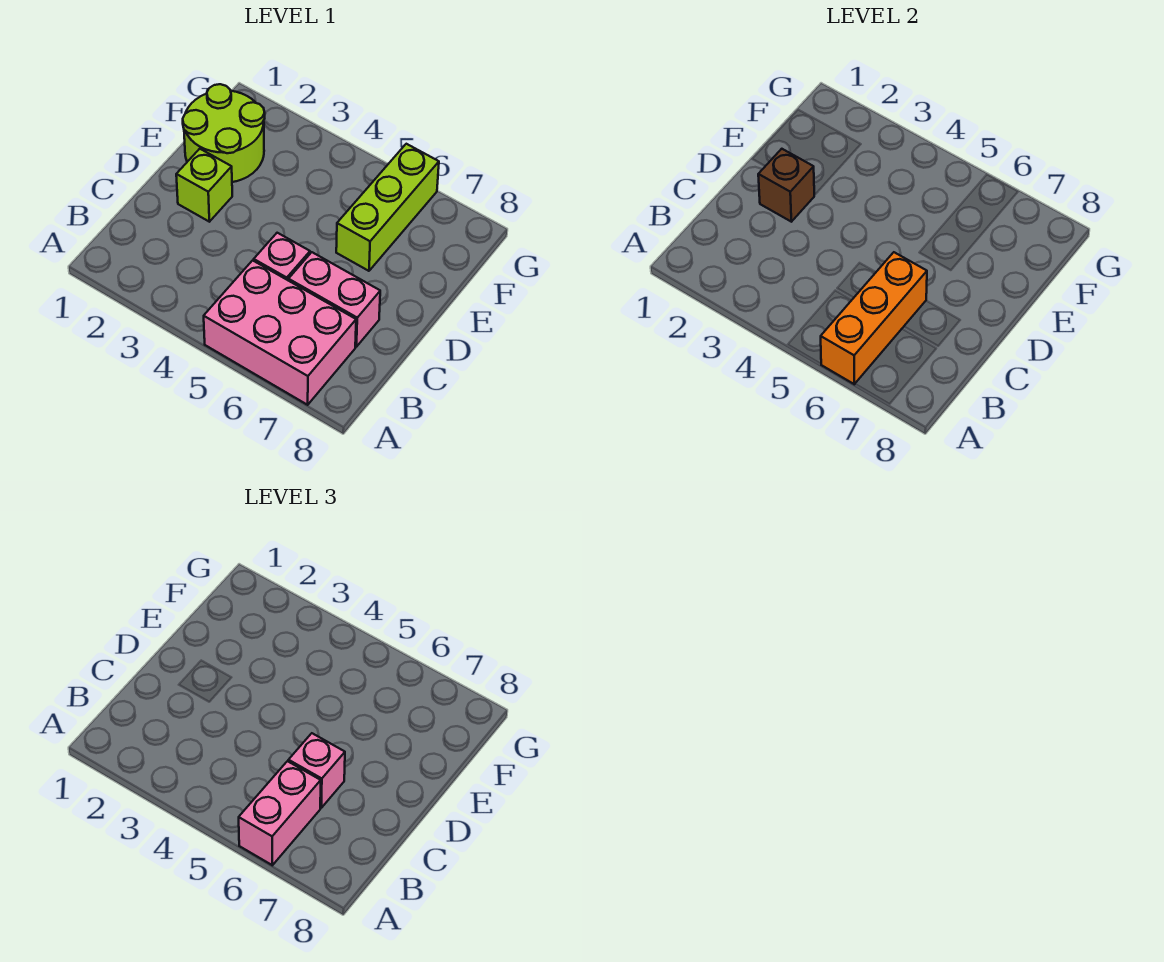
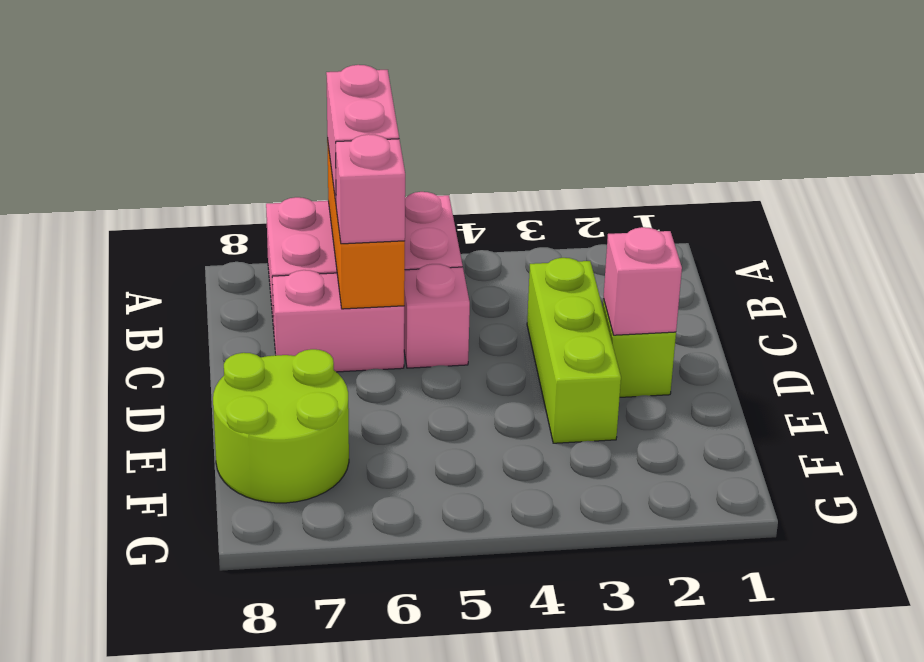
brown brick D2 level 2 -> pink brick D2 level 2
lime round brick E1:F2 level 1 -> lime round brick E7:F8 level 1
lime brick E6:G6 level 1 -> lime brick C3:E3 level 1

